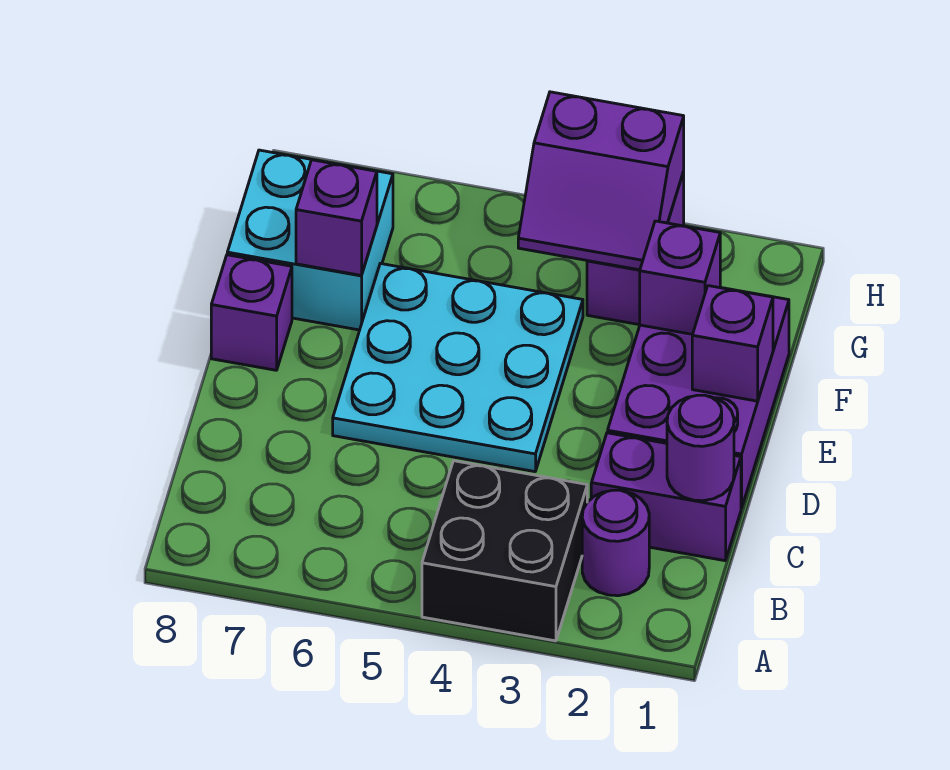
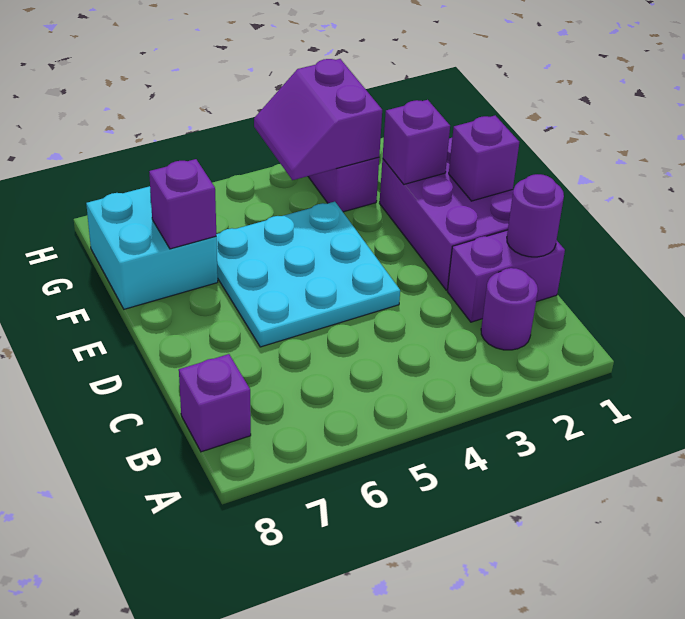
black brick A3:B4 level 1 -> none
purple brick E8 level 1 -> purple brick B8 level 1
purple slope G3:H4 level 2 top H -> purple slope G3:H4 level 2 top 3

